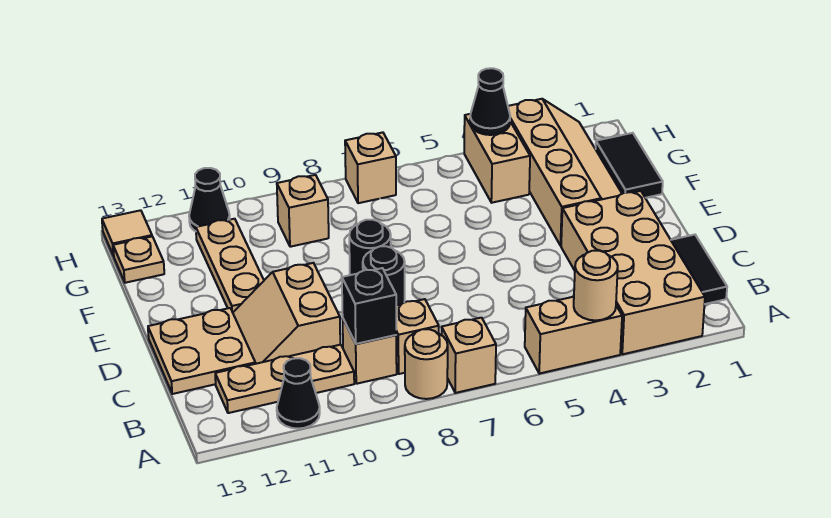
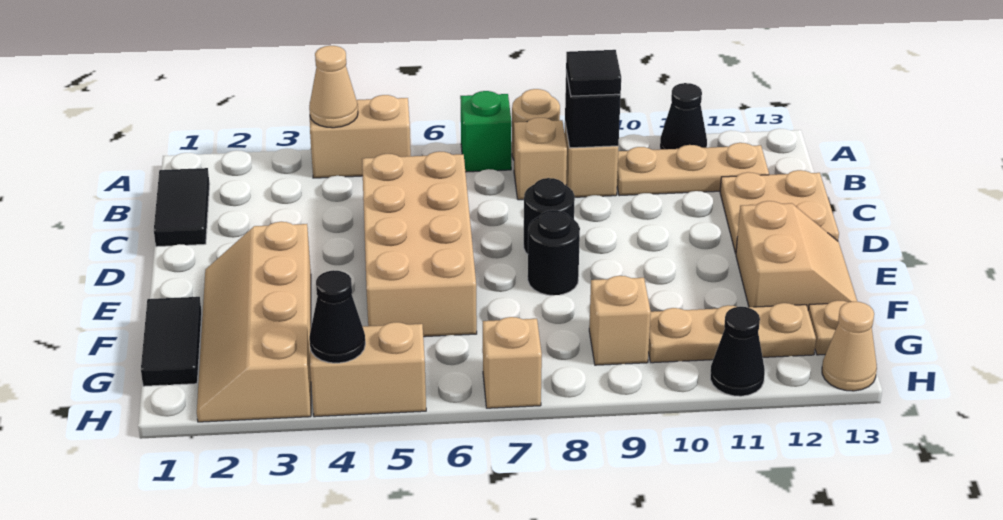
tan brick A2:D3 level 1 -> tan brick C5:F6 level 1
tan round brick A4 level 2 -> tan cone A4 level 2
tan brick A7 level 1 -> green brick A7 level 1
none -> black tile B9 level 3
tan slope C10:D11 level 1 top 10 -> tan slope E12:F13 level 1 top 12
tan plate E11:G11 level 1 -> tan plate G10:G12 level 1
tan brick G4:H4 level 1 -> tan brick H4:H5 level 1
tan tile H13 level 1 -> tan cone H13 level 1

